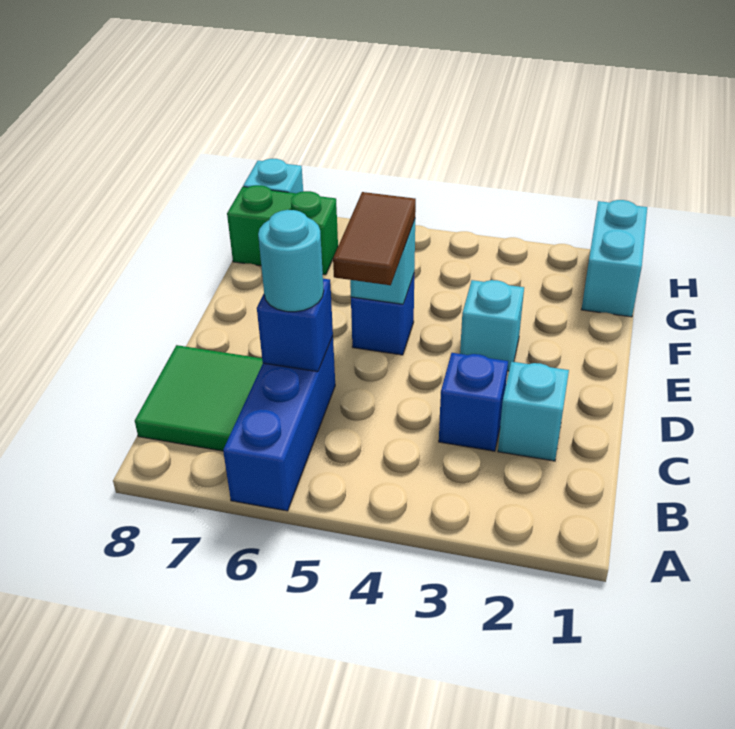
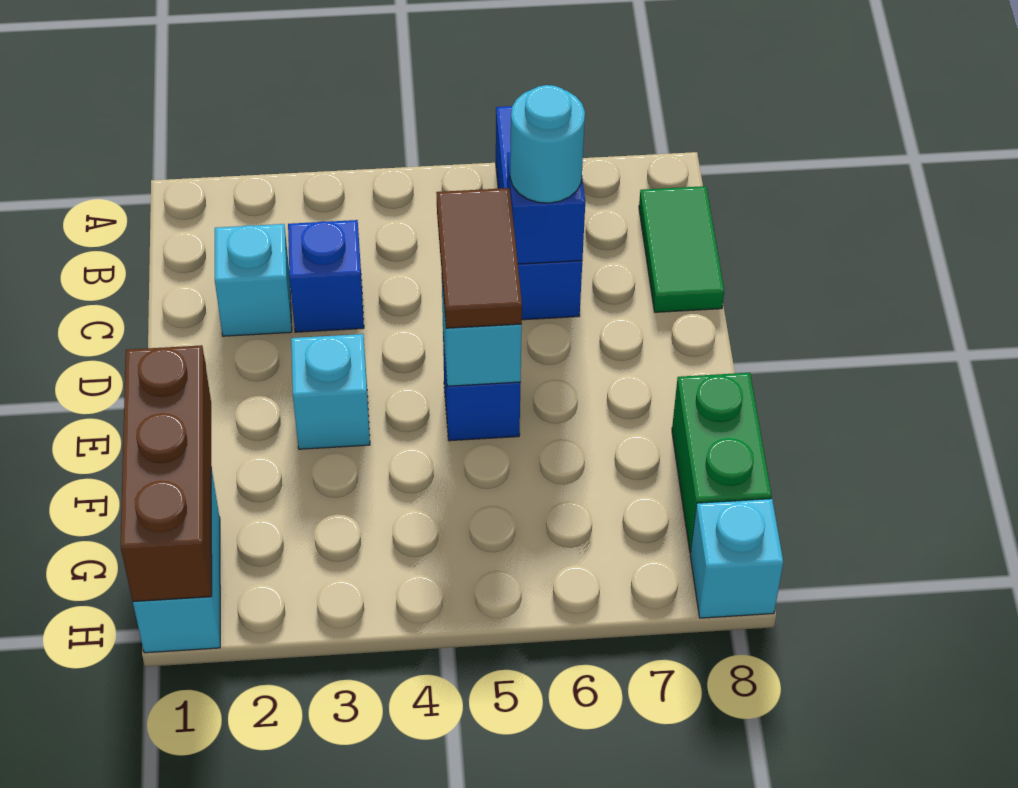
green tile B7:C8 level 1 -> green tile B8:C8 level 1
none -> brown brick F1:H1 level 2
green brick G7:G8 level 1 -> green brick F8:G8 level 1

